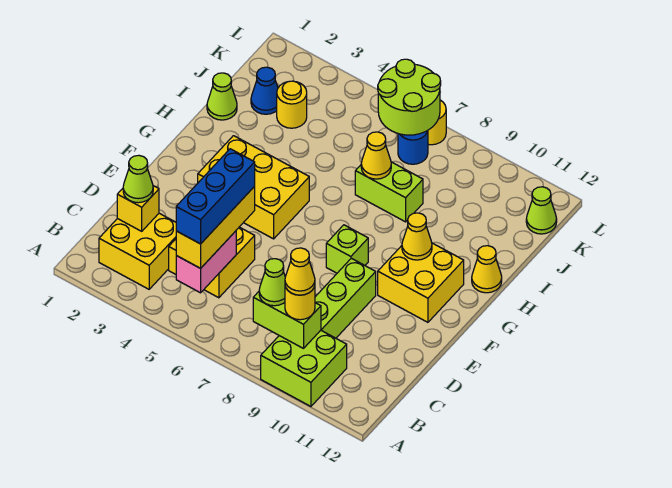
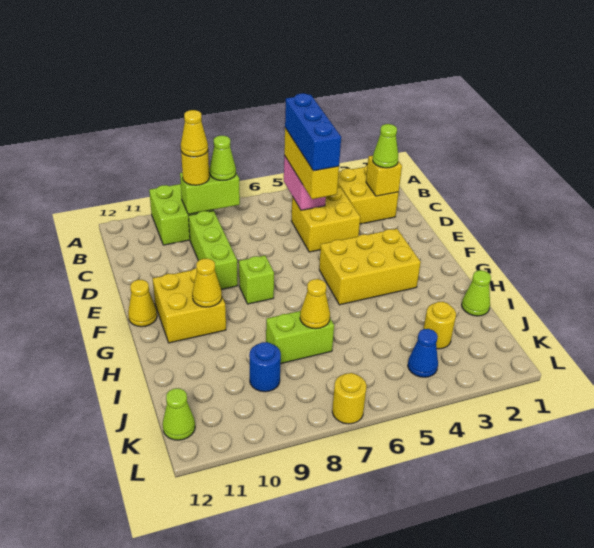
yellow cone H12 level 1 -> yellow cone F12 level 1
blue cone J2 level 1 -> blue cone K4 level 1
lime round brick K6:L7 level 2 -> none
blue round brick K7 level 1 -> blue round brick J9 level 1

